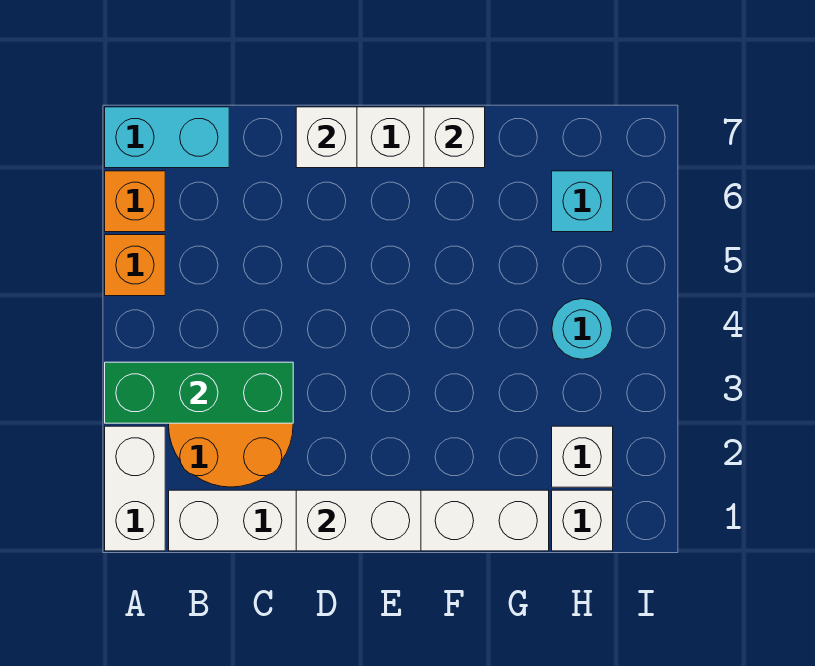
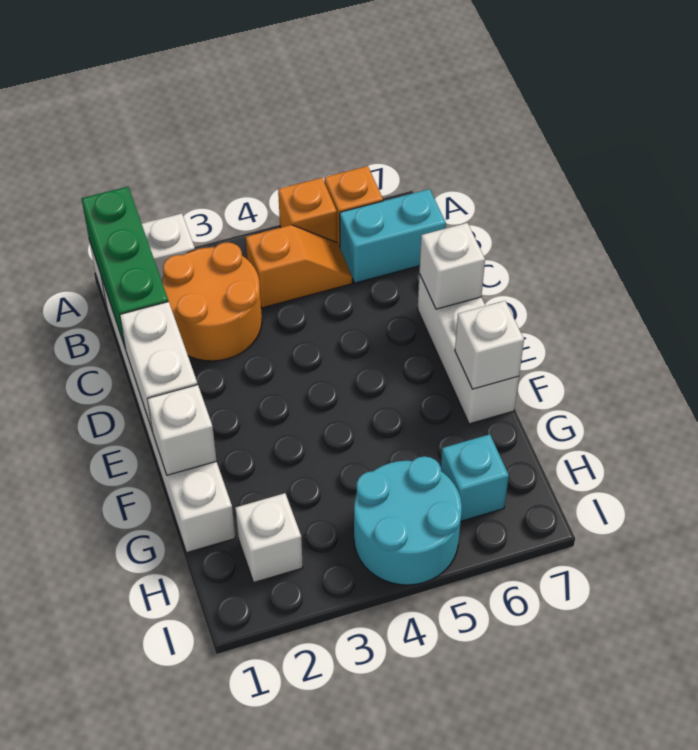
green brick A3:C3 level 2 -> green brick A1:C1 level 2
cyan brick A7:B7 level 1 -> cyan brick B6:B7 level 1
none -> orange slope B4:B5 level 1 top 4
white brick H1 level 1 -> white brick F1 level 2
cyan round brick H4 level 1 -> cyan round brick H4:I5 level 1

